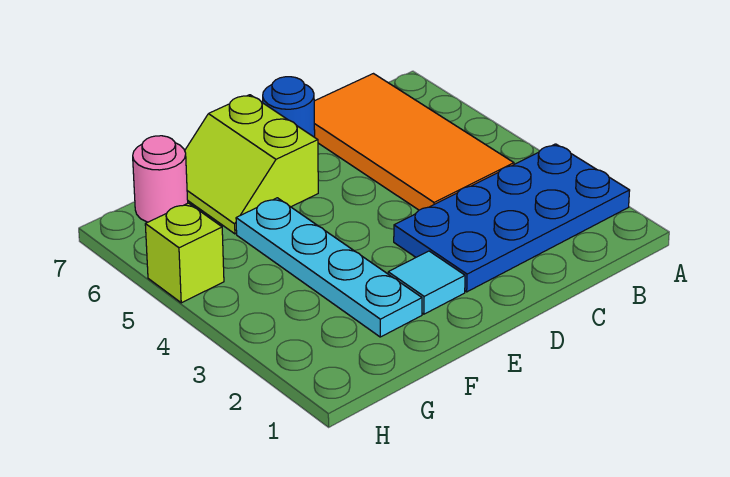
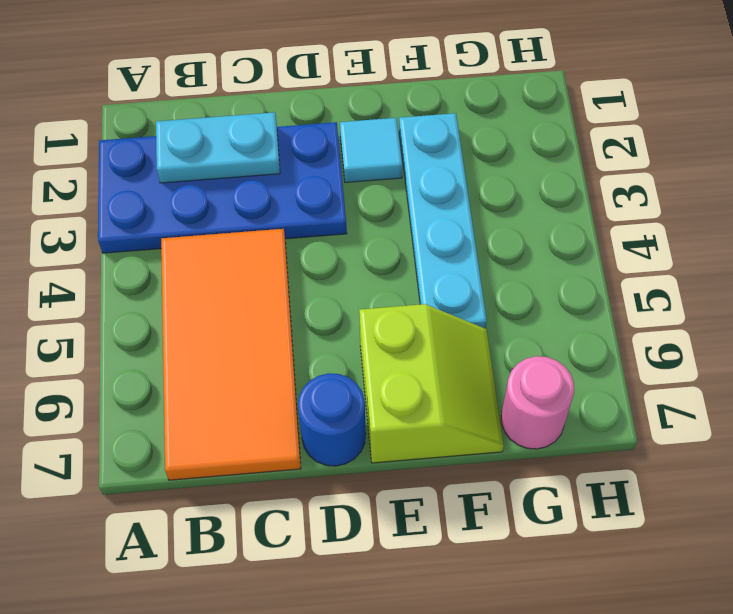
none -> cyan plate B2:C2 level 2
lime brick H5 level 1 -> none

